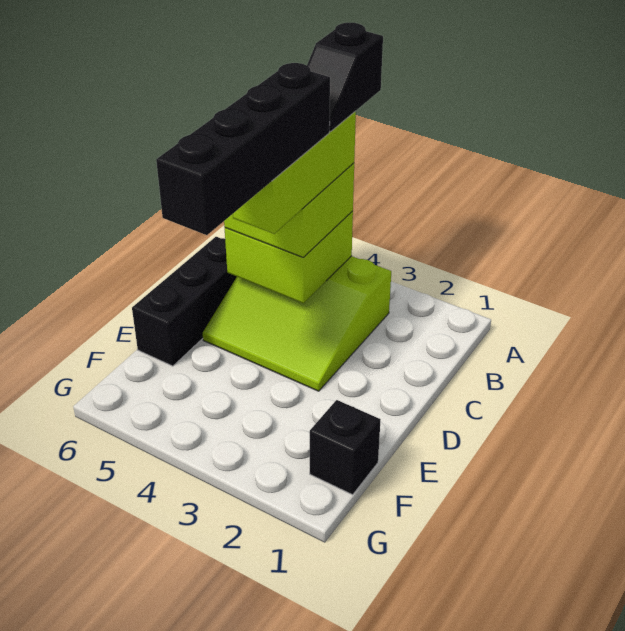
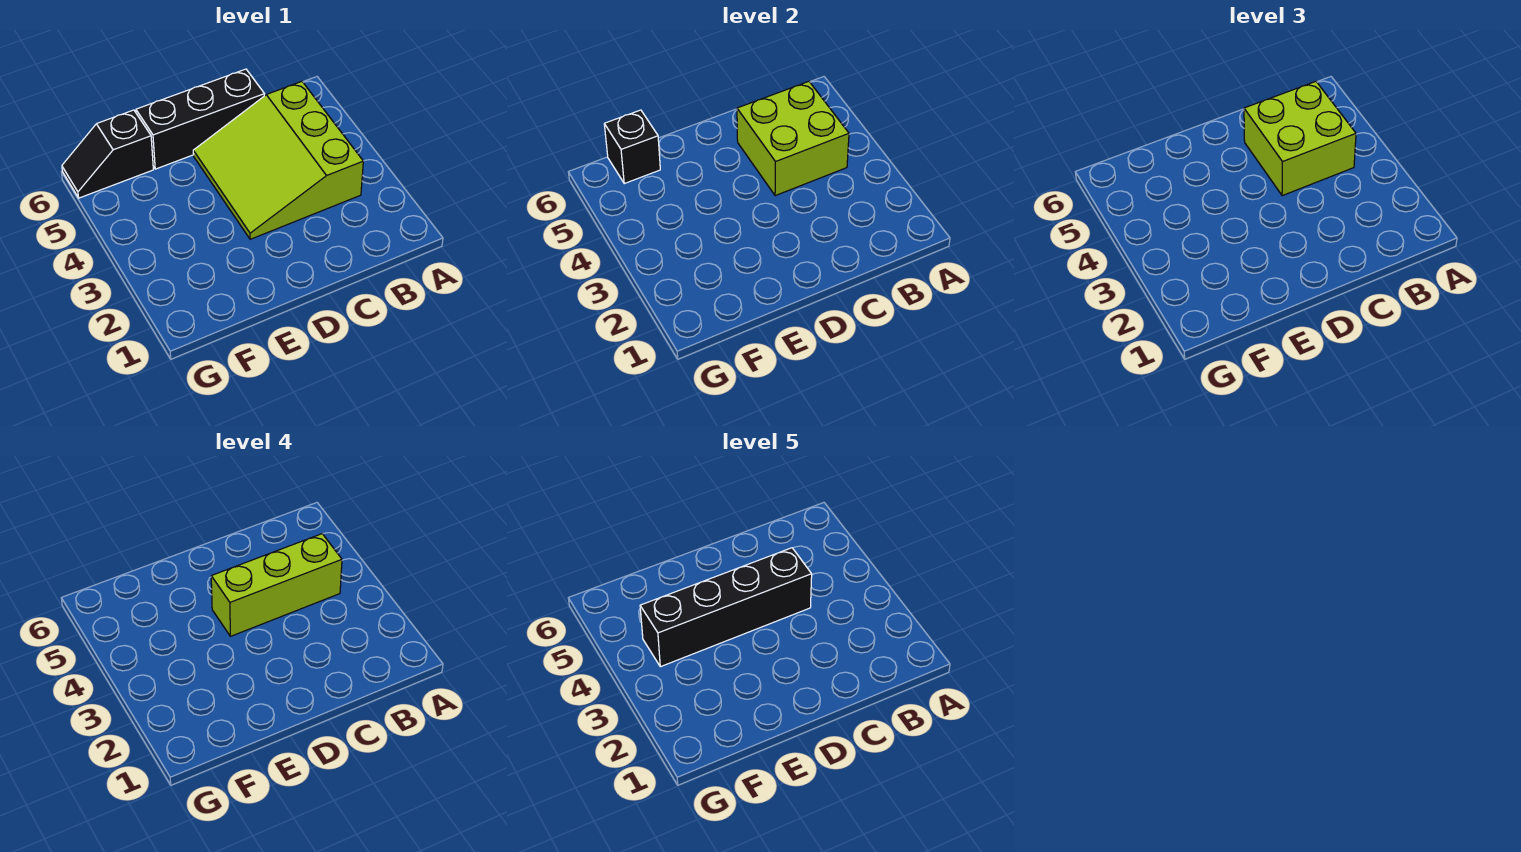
black slope A4:B4 level 5 top A -> black slope F6:G6 level 1 top F
black brick F1 level 1 -> black brick F6 level 2

